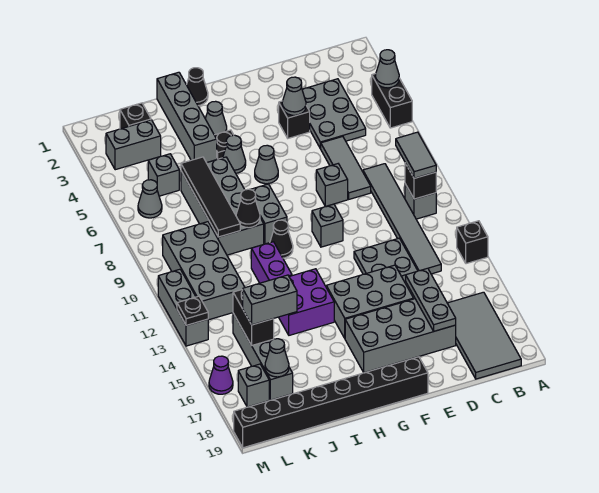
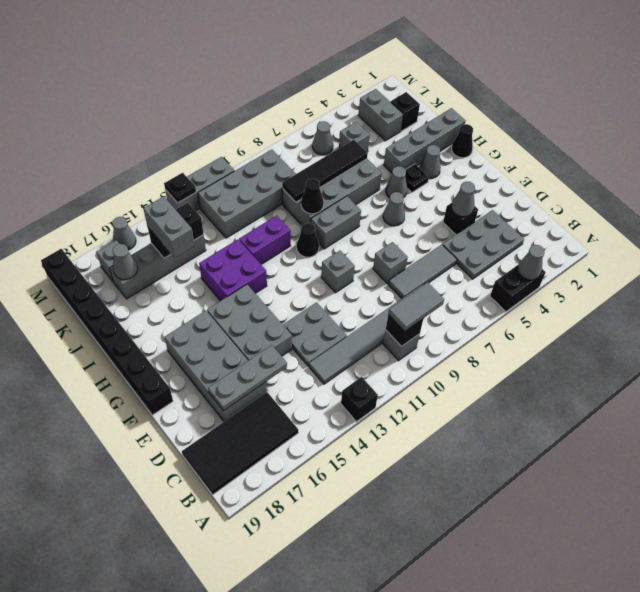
grey tile B16:C19 level 1 -> black tile B16:C19 level 1
purple cone M16 level 1 -> grey cone M16 level 1

